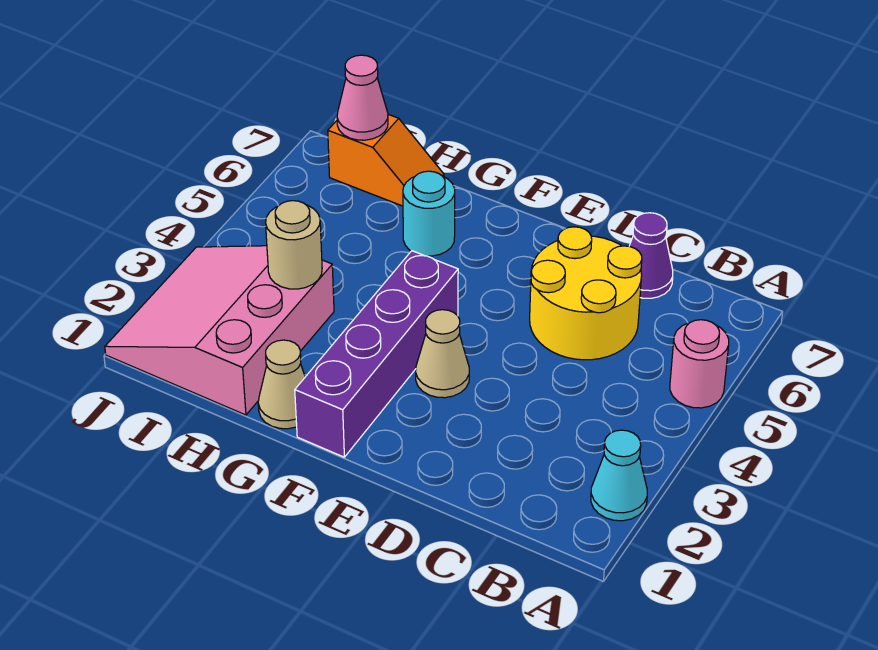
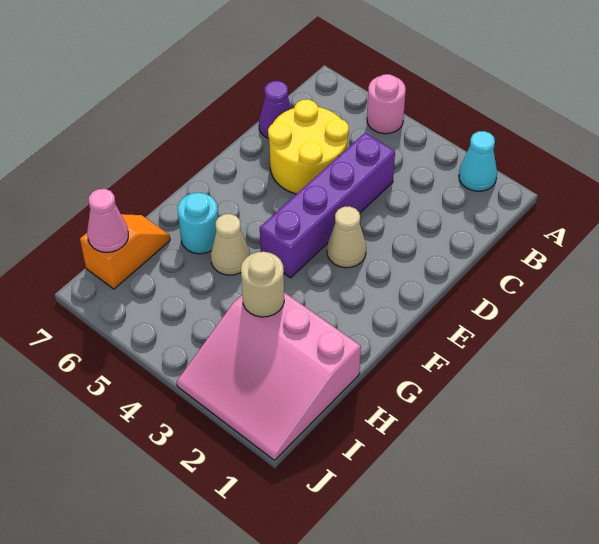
purple brick F1:F4 level 1 -> purple brick C4:F4 level 1
tan cone G1 level 1 -> tan cone G5 level 1

